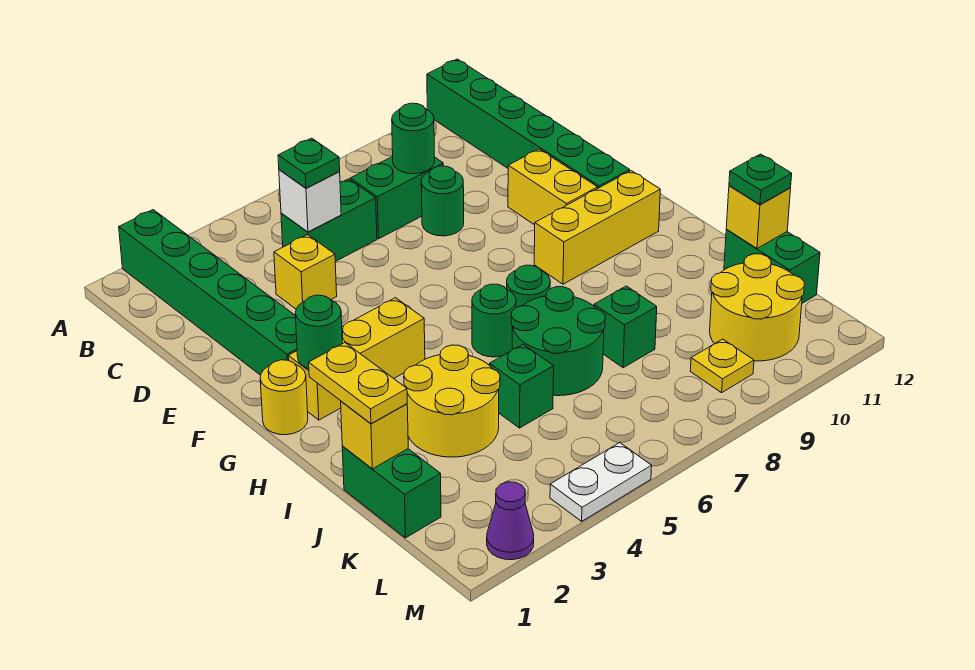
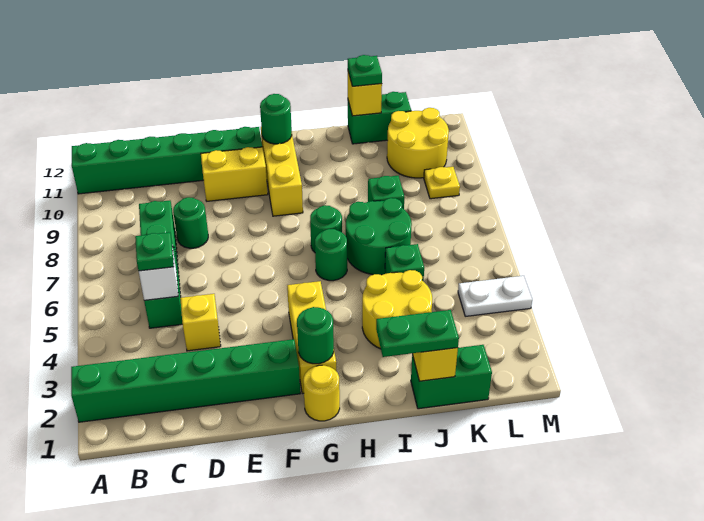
green round brick C8 level 2 -> green round brick G11 level 2
yellow plate I1:J1 level 3 -> green plate I1:J1 level 3
purple cone M2 level 1 -> none
white plate M4:M5 level 1 -> white plate L4:M4 level 1

